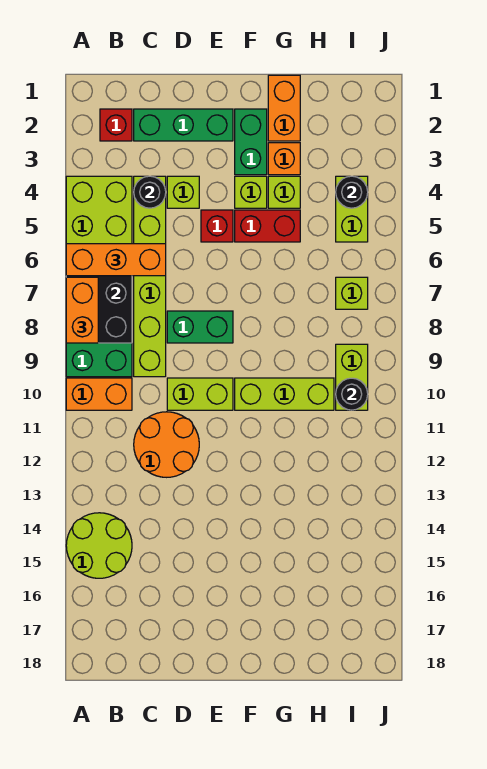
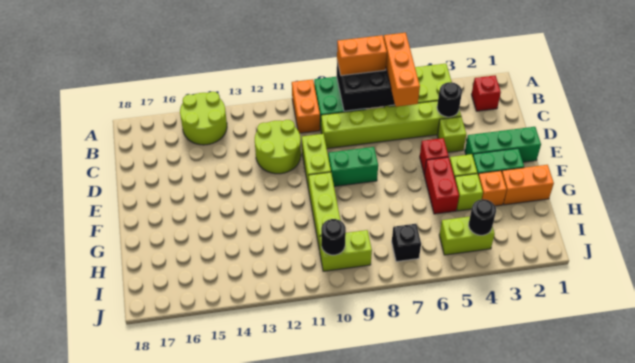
green brick C2:E2 level 1 -> green brick E1:E3 level 1
orange round brick C11:D12 level 1 -> lime round brick C11:D12 level 1
green brick D8:E8 level 1 -> green brick E8:E9 level 1
lime brick I7 level 1 -> black brick I7 level 1

